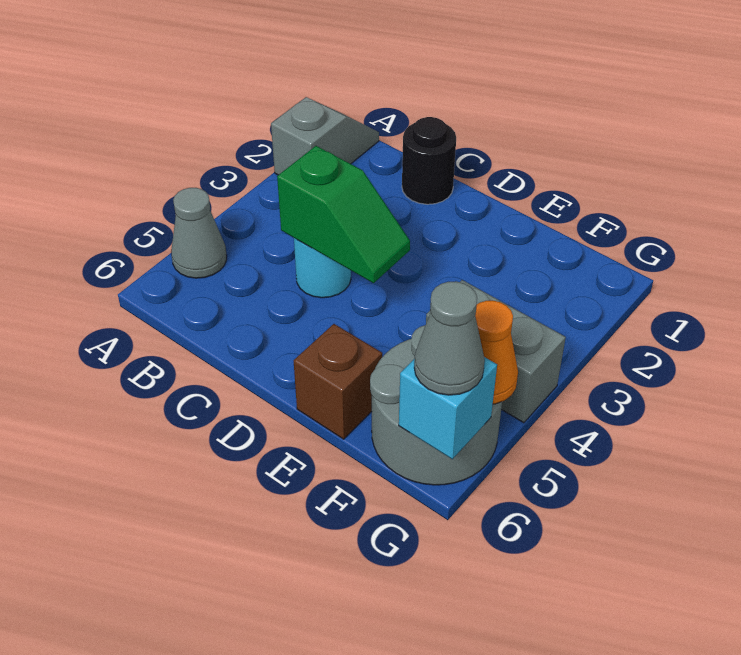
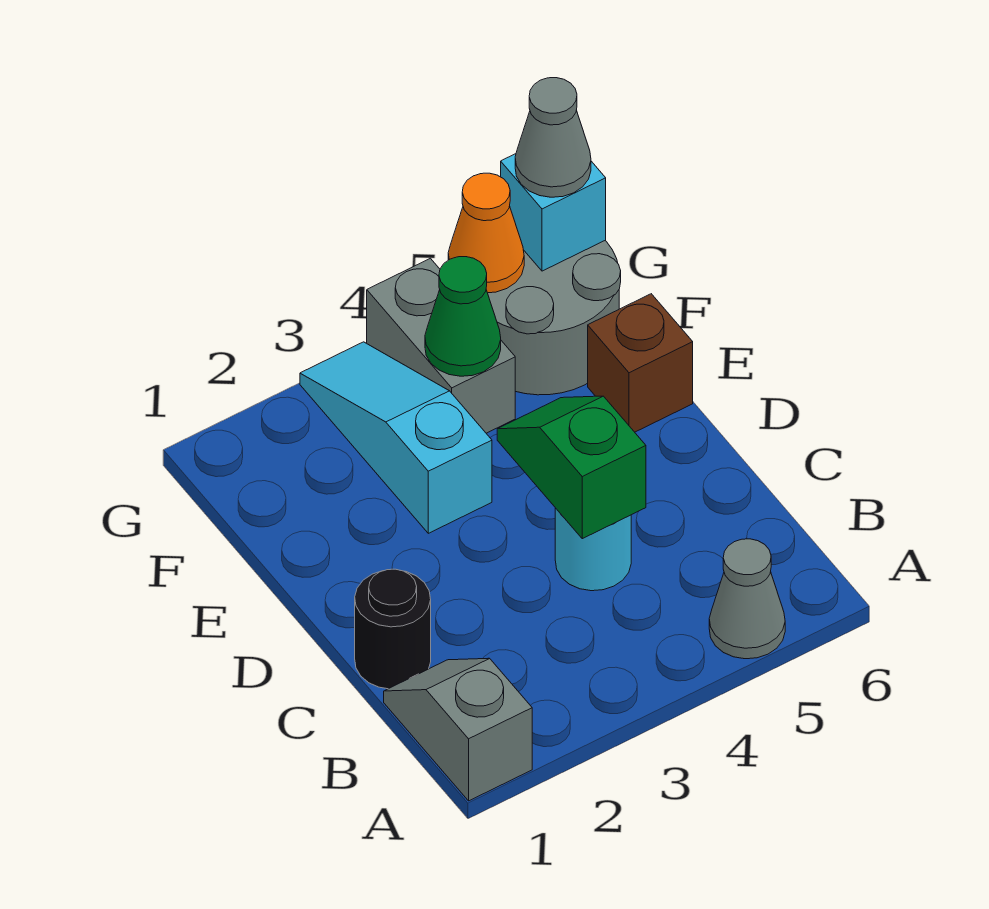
grey slope A1:A2 level 1 top 2 -> grey slope A1:B1 level 1 top A
none -> cyan slope E3:G3 level 1 top E
none -> green cone F4 level 2

